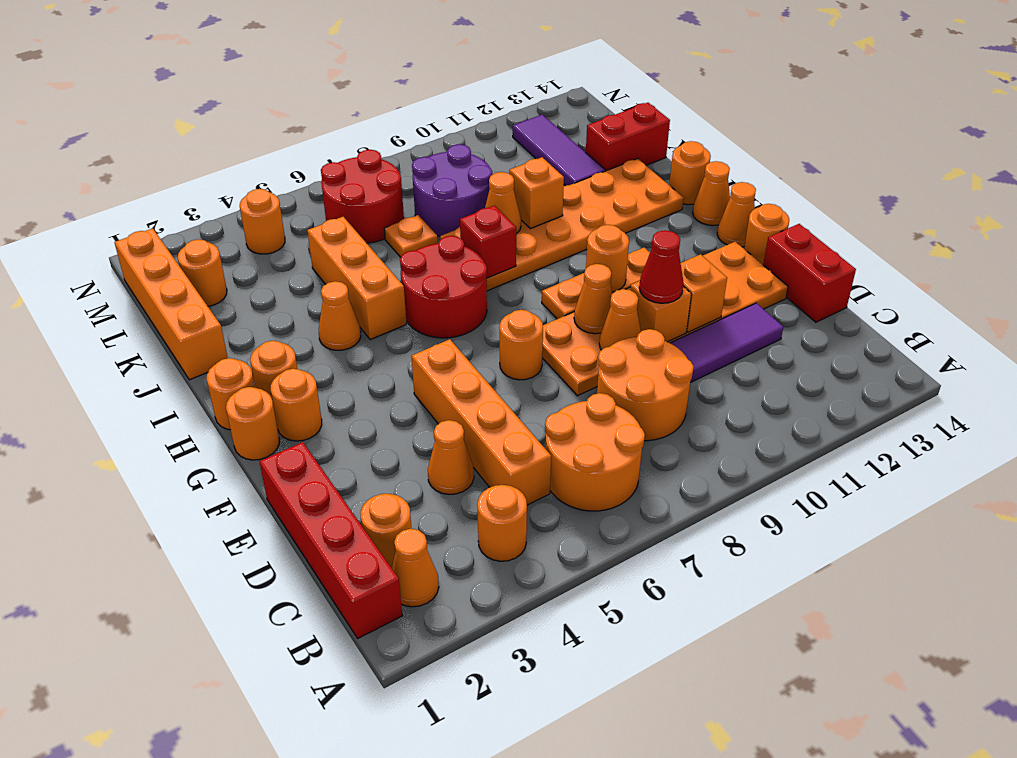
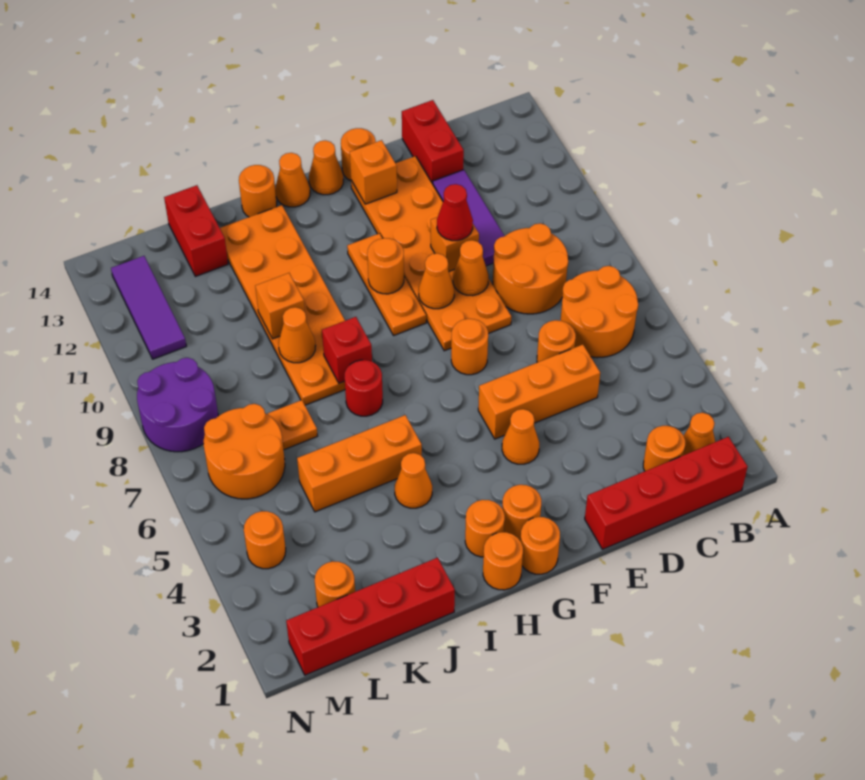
orange round brick B4 level 1 -> orange round brick D6 level 1
orange brick C5:F5 level 1 -> orange brick D5:F5 level 1
orange cone D4 level 1 -> orange cone F4 level 1
red brick D14:E14 level 1 -> red brick D13:D14 level 1
orange brick E11 level 2 -> orange brick F13 level 2
red round brick H6:I7 level 1 -> red round brick I7 level 1
orange brick J1:M1 level 1 -> red brick J1:M1 level 1
purple round brick K8:L9 level 1 -> purple round brick M8:N9 level 1
purple tile K12:M12 level 1 -> purple tile M11:M13 level 1
red round brick L6:M7 level 1 -> orange round brick L6:M7 level 1

